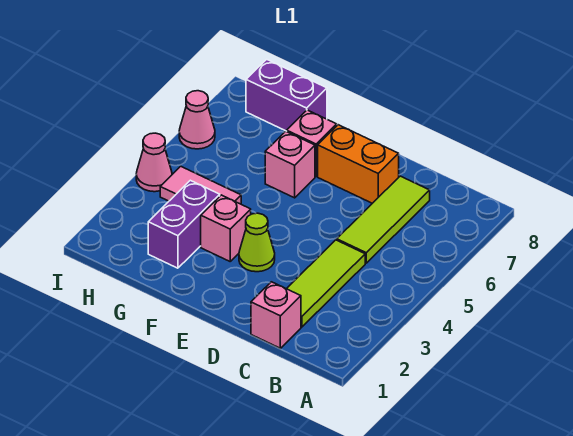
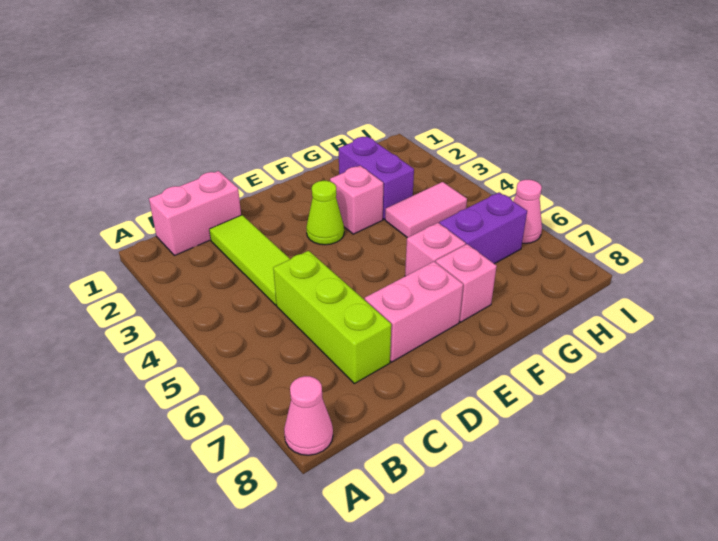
pink brick C1 level 1 -> pink brick B1:C1 level 1
lime tile C5:C7 level 1 -> lime brick C5:C7 level 1
orange brick D7:E7 level 1 -> pink brick D7:E7 level 1
purple brick G8:H8 level 1 -> purple brick G6:H6 level 1
pink cone I4 level 1 -> pink cone A8 level 1

